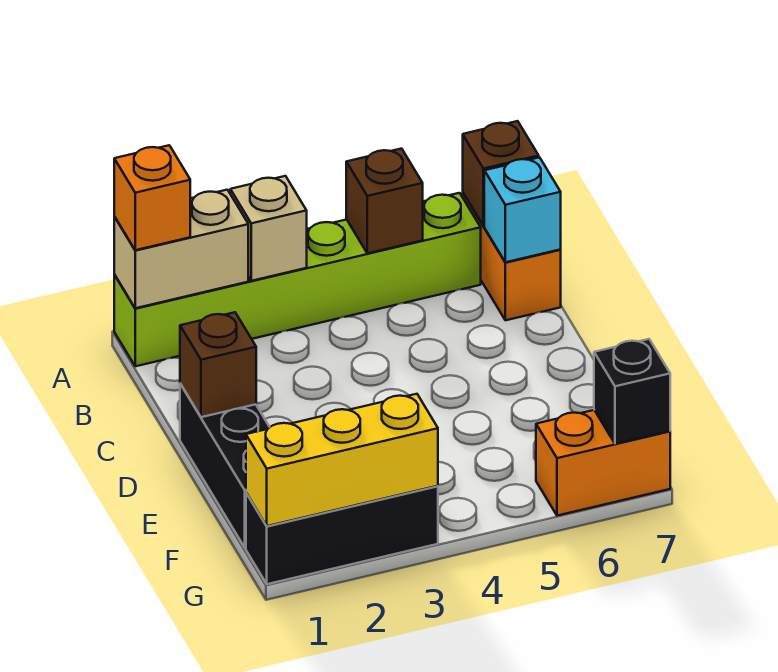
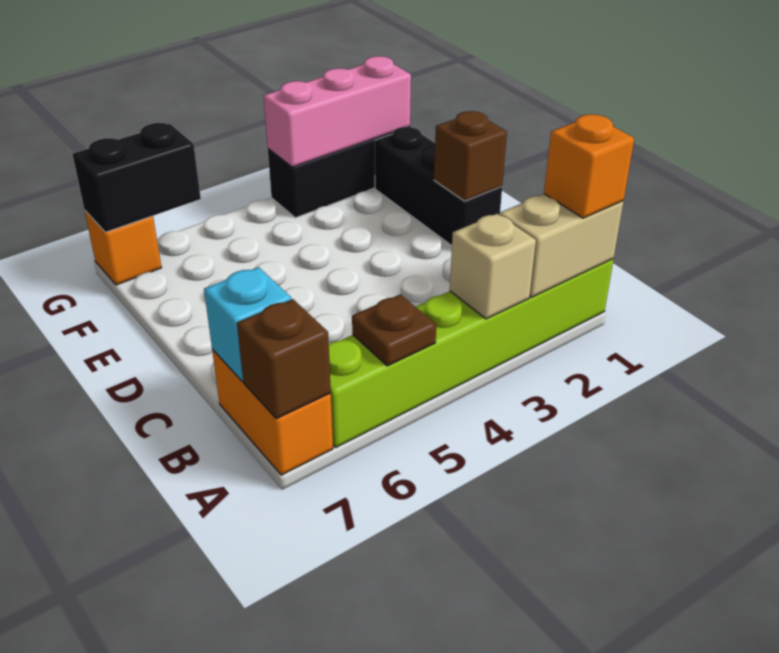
brown brick A5 level 2 -> brown plate A5 level 2
yellow brick G1:G3 level 2 -> pink brick G1:G3 level 2
orange brick G6:G7 level 1 -> orange brick G7 level 1
black brick G7 level 2 -> black brick G6:G7 level 2

